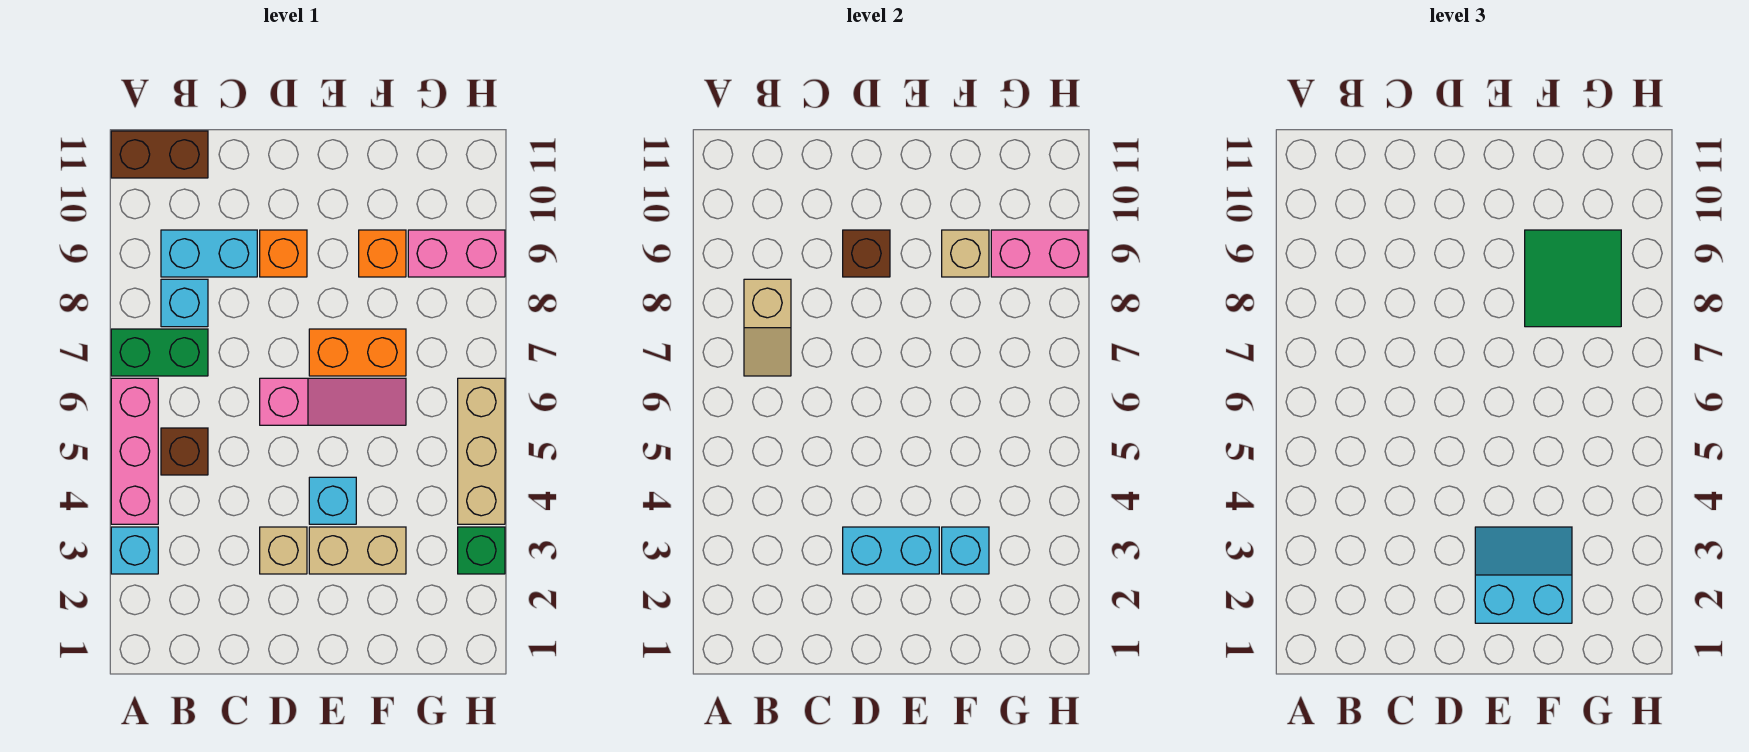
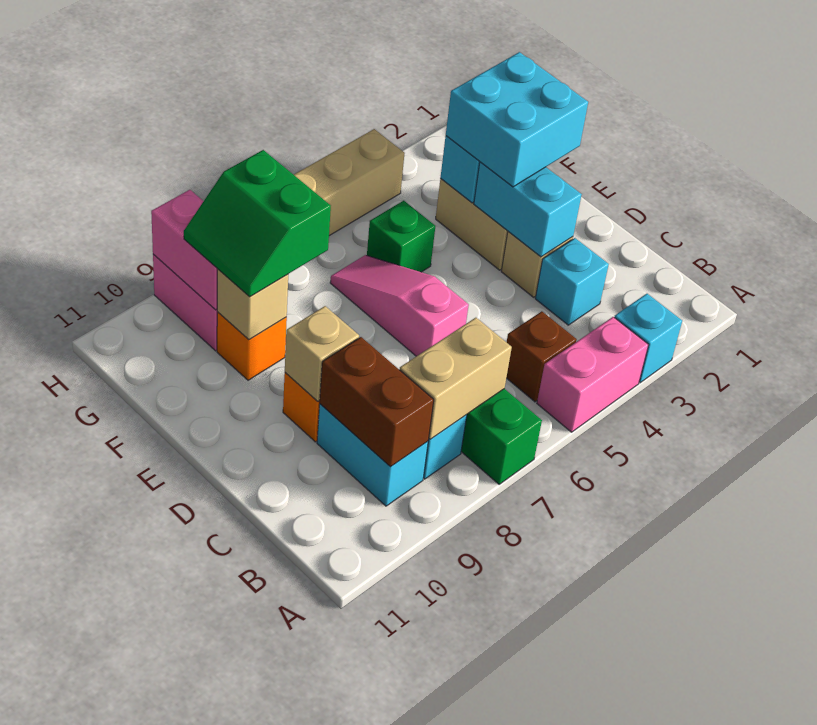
pink brick A4:A6 level 1 -> pink brick A4:A5 level 1
brown brick A11:B11 level 1 -> brown brick B9:C9 level 2
tan slope B7:B8 level 2 top 8 -> tan brick B7:B8 level 2
brown brick D9 level 2 -> tan brick D9 level 2
cyan slope E2:F3 level 3 top 2 -> cyan brick E2:F3 level 3
cyan brick E4 level 1 -> cyan brick C3 level 1
orange brick E7:F7 level 1 -> none
green tile F8:G9 level 3 -> green slope F8:G9 level 3 top 8
green brick H3 level 1 -> green brick F5 level 1

